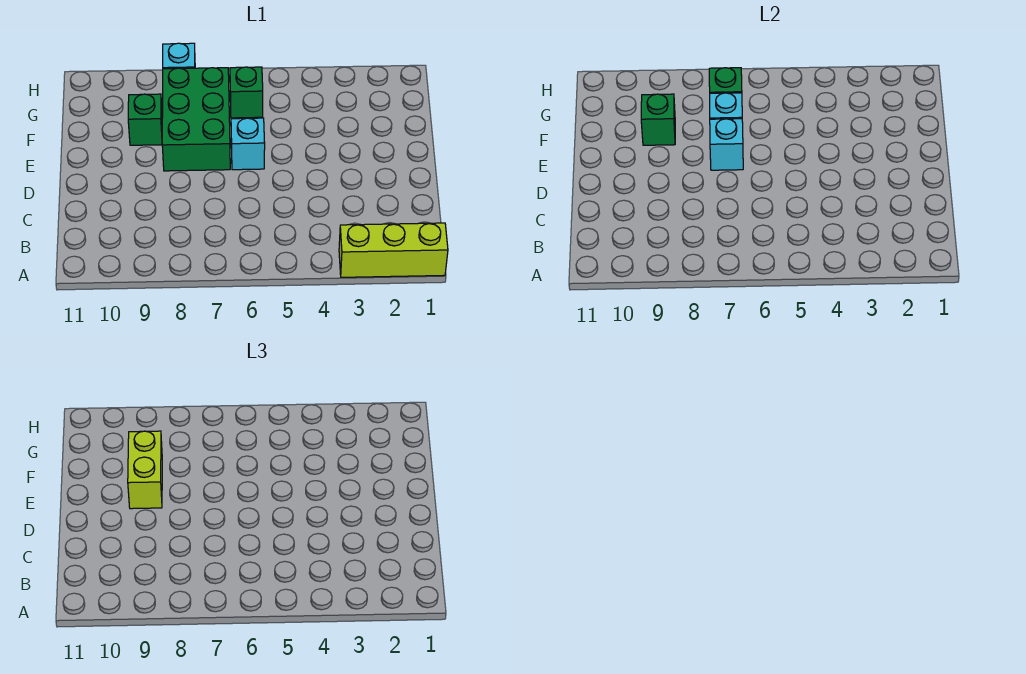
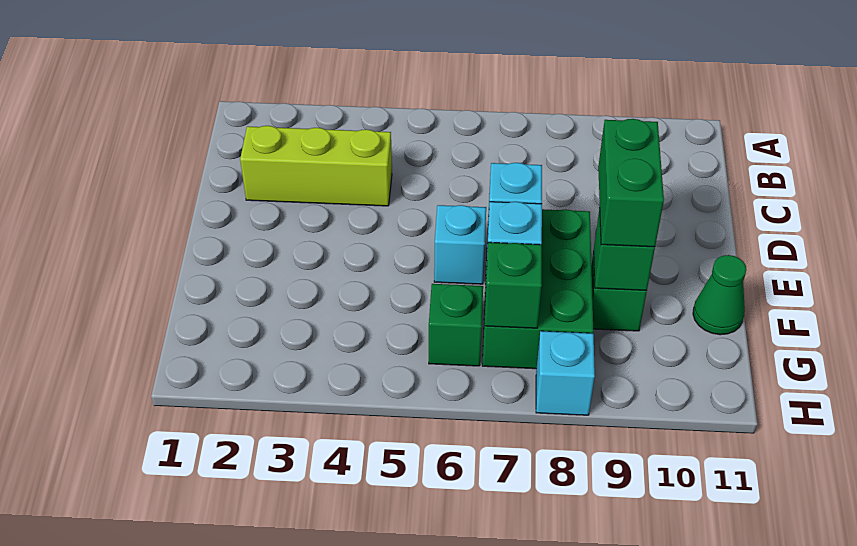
lime brick A1:A3 level 1 -> lime brick C2:C4 level 1
lime brick E9:F9 level 3 -> green brick E9:F9 level 3
none -> green cone F11 level 1

